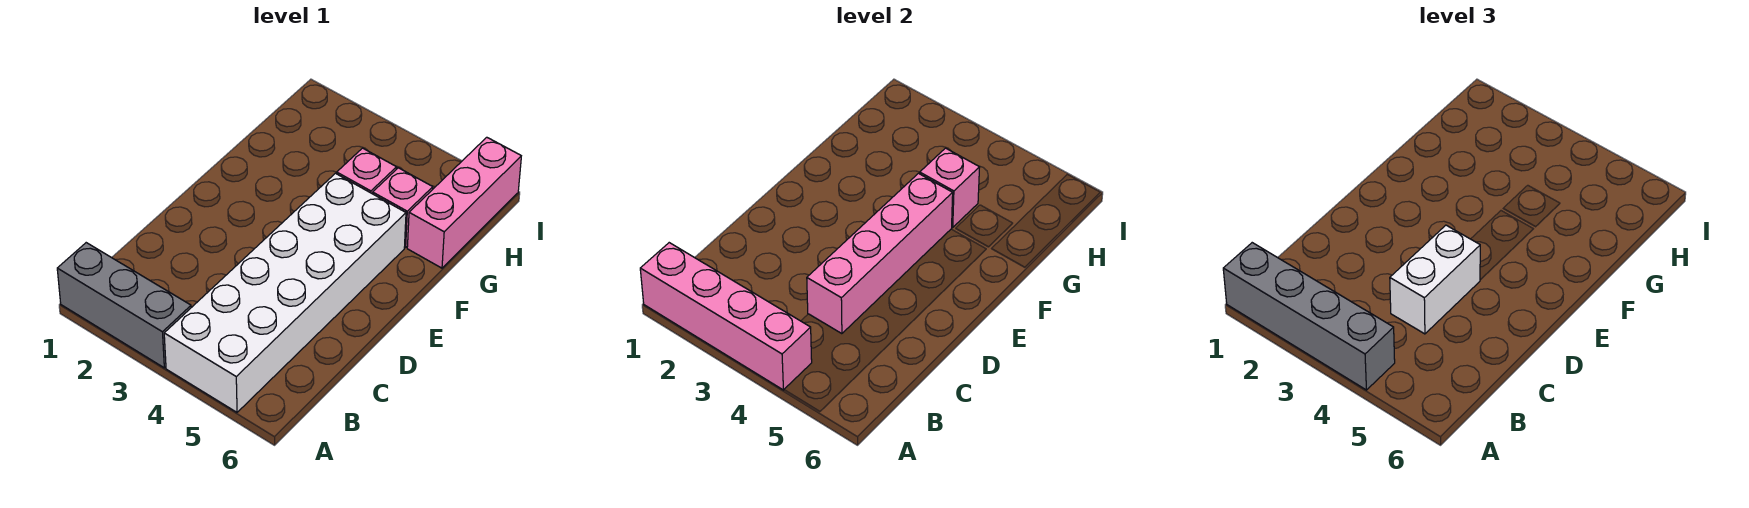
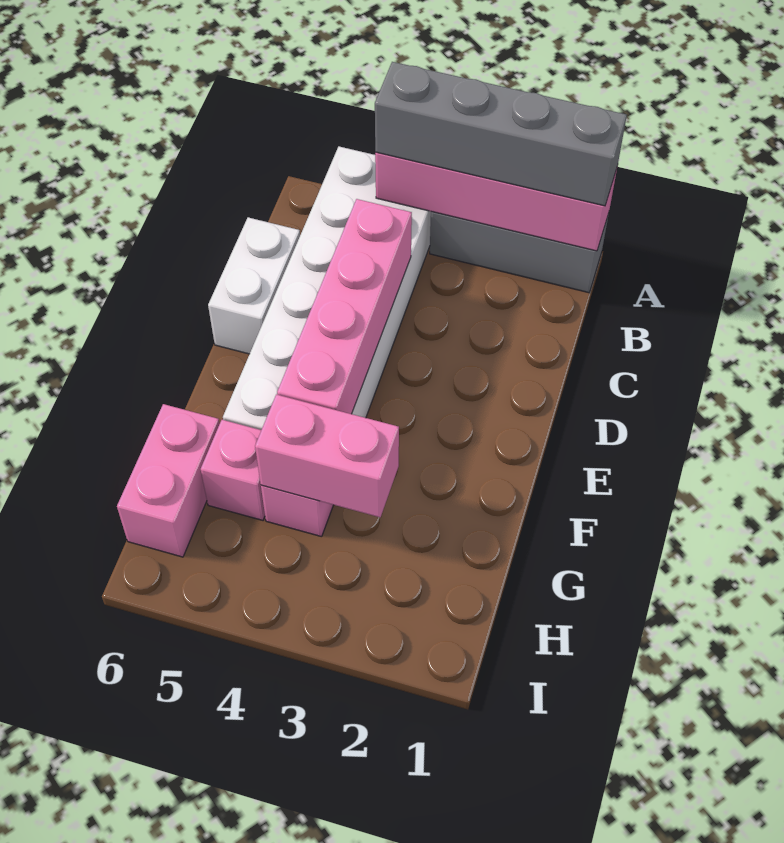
white brick C4:D4 level 3 -> white brick C6:D6 level 1
pink brick G4 level 2 -> pink brick G3:G4 level 2
pink brick G6:I6 level 1 -> pink brick G6:H6 level 1

